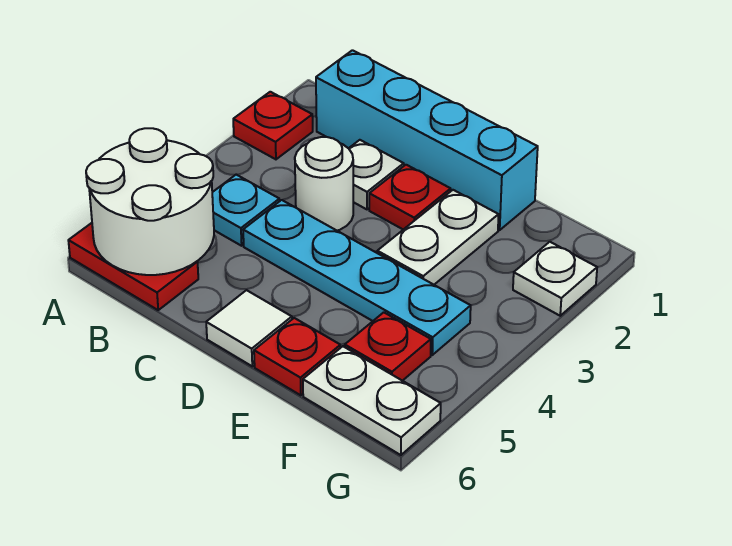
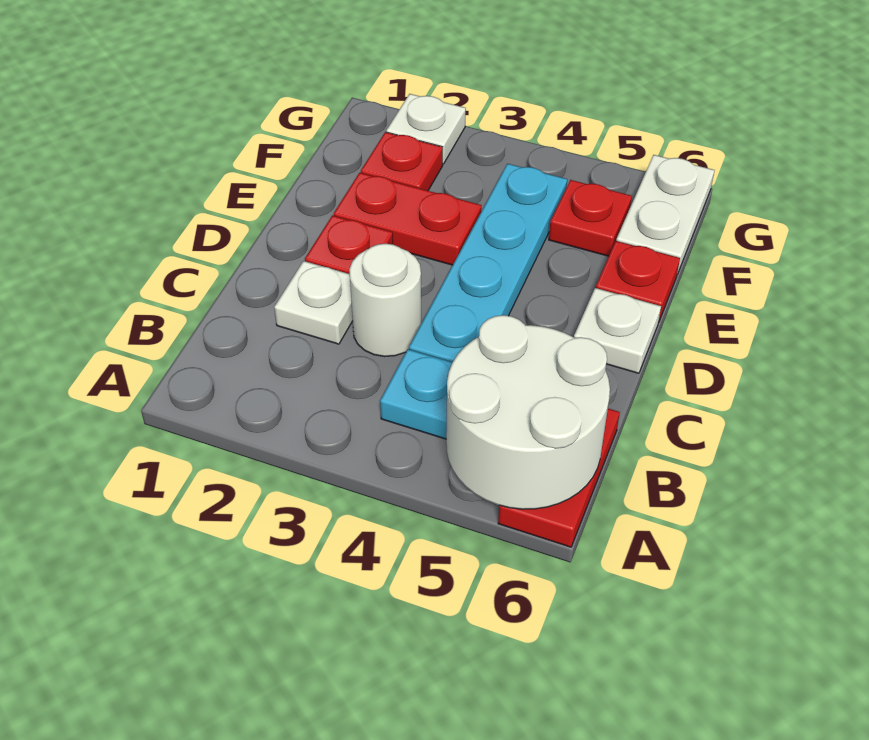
red plate A2 level 1 -> red plate F2 level 1
cyan brick B1:E1 level 1 -> none
white tile D6 level 1 -> white plate D6 level 1
white plate E2:E3 level 1 -> red plate E2:E3 level 1

